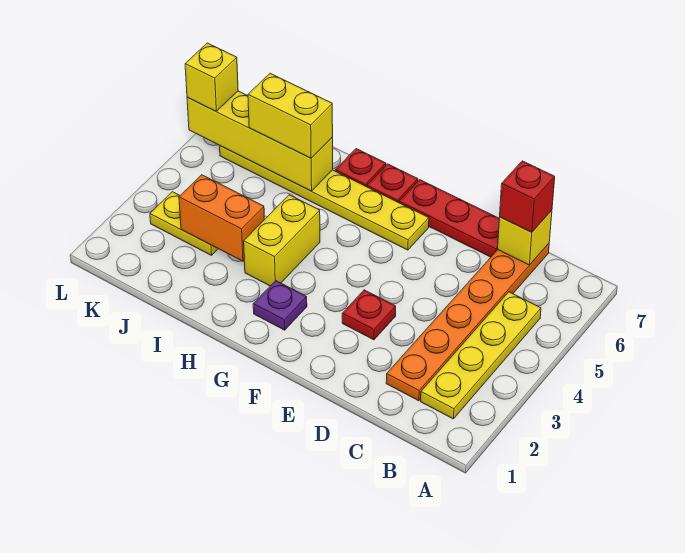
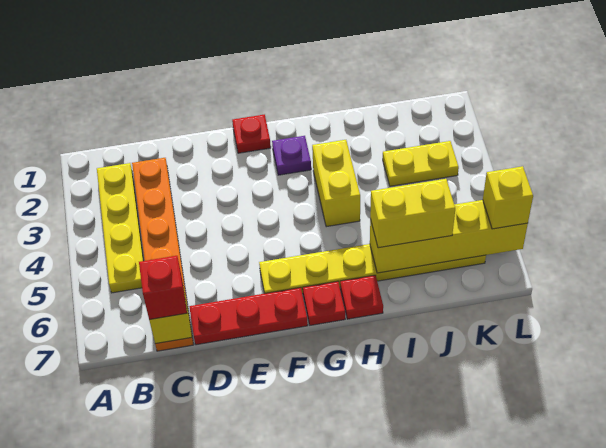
red plate E3 level 1 -> red plate F1 level 1
orange brick I3:J3 level 2 -> none

